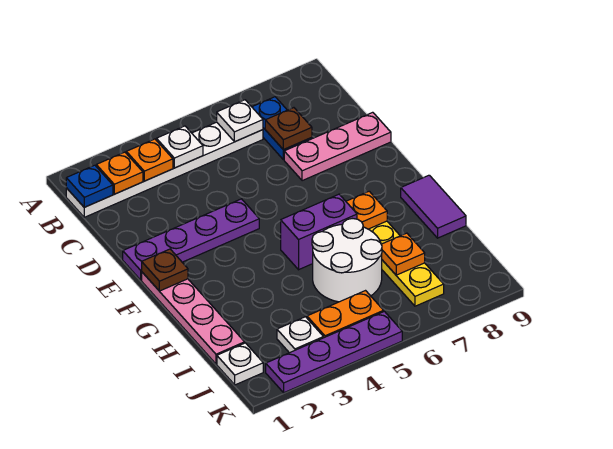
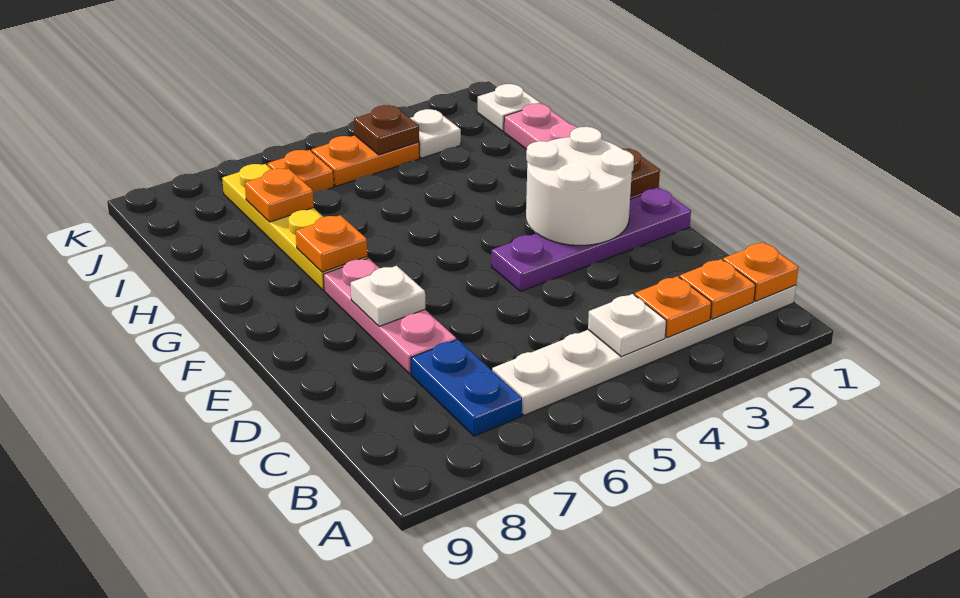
blue plate B1 level 2 -> orange plate B1 level 2
white plate B6 level 2 -> white plate E7 level 2
brown plate C7 level 2 -> brown plate J4 level 2
pink plate D7:D9 level 1 -> pink plate D7:F7 level 1
purple brick G5:G6 level 1 -> none
purple tile G9:H9 level 1 -> none
white round brick H5:I6 level 1 -> white round brick E2:F3 level 2
none -> orange plate J6 level 1
purple plate K2:K5 level 1 -> none

